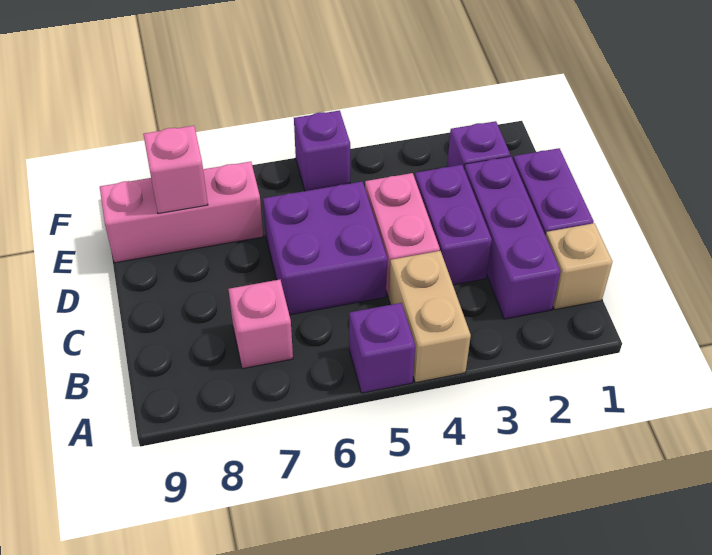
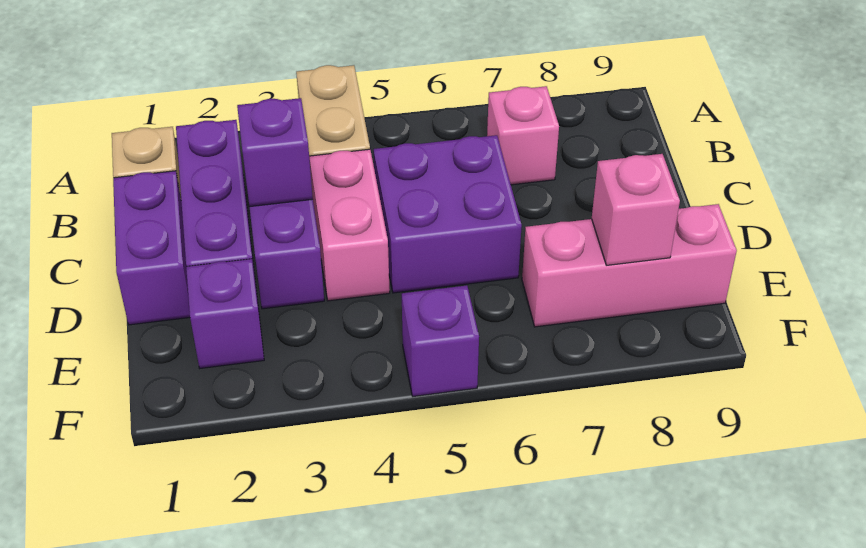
purple brick A5 level 1 -> purple brick C3 level 2

